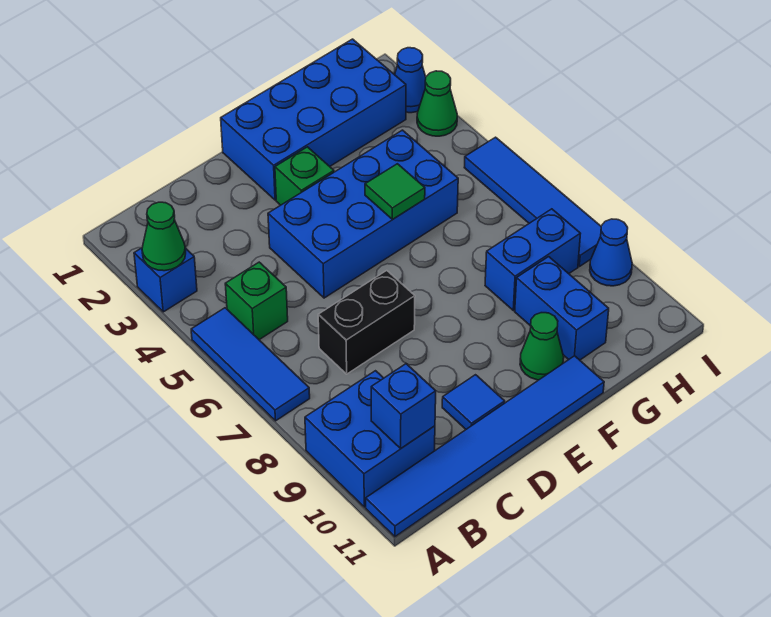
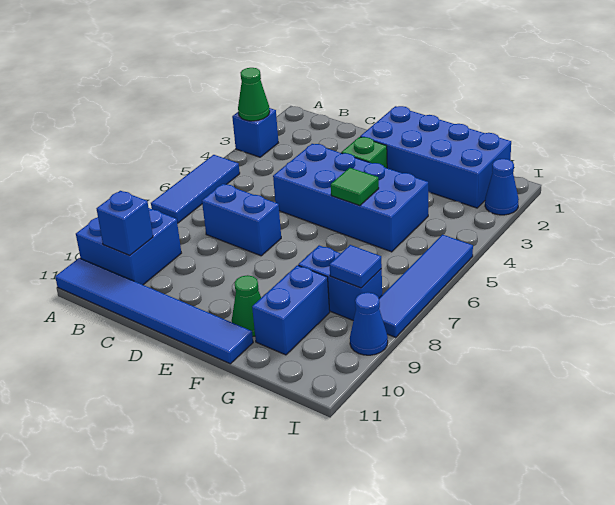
green brick B5 level 1 -> none
black brick C7:D7 level 1 -> blue brick C7:D7 level 1
blue tile D10 level 1 -> blue tile H8 level 2
green cone I3 level 1 -> none

